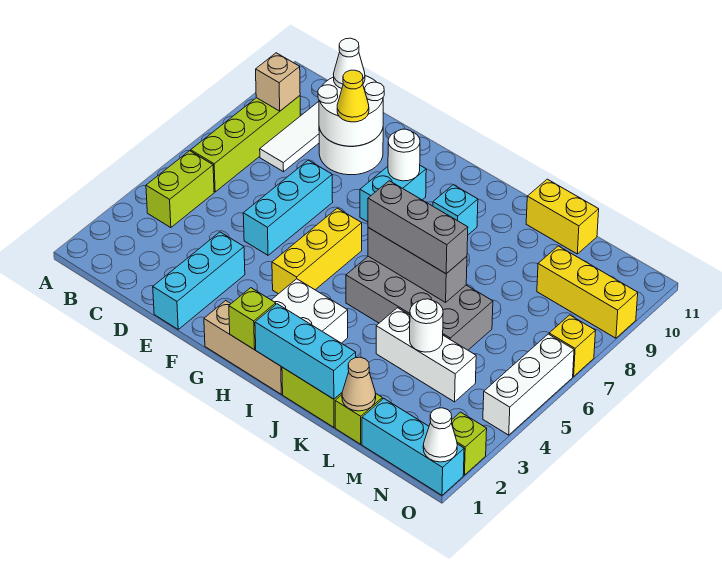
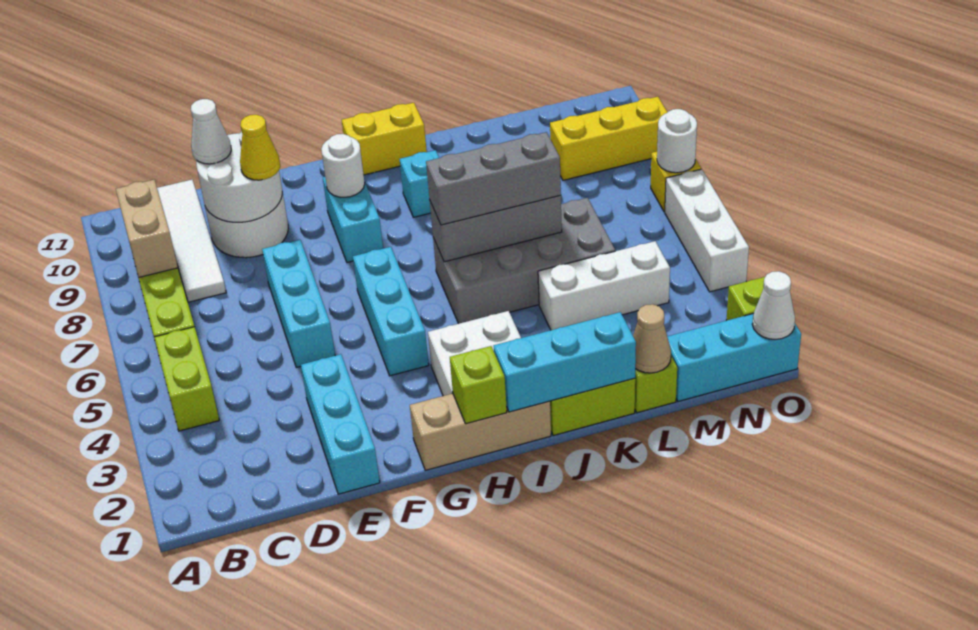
tan brick B9 level 2 -> tan brick B8:B9 level 2
yellow brick G4:G6 level 1 -> cyan brick G4:G6 level 1
yellow brick K11:L11 level 1 -> yellow brick H11:I11 level 1
white round brick L4 level 2 -> white round brick O7 level 2

